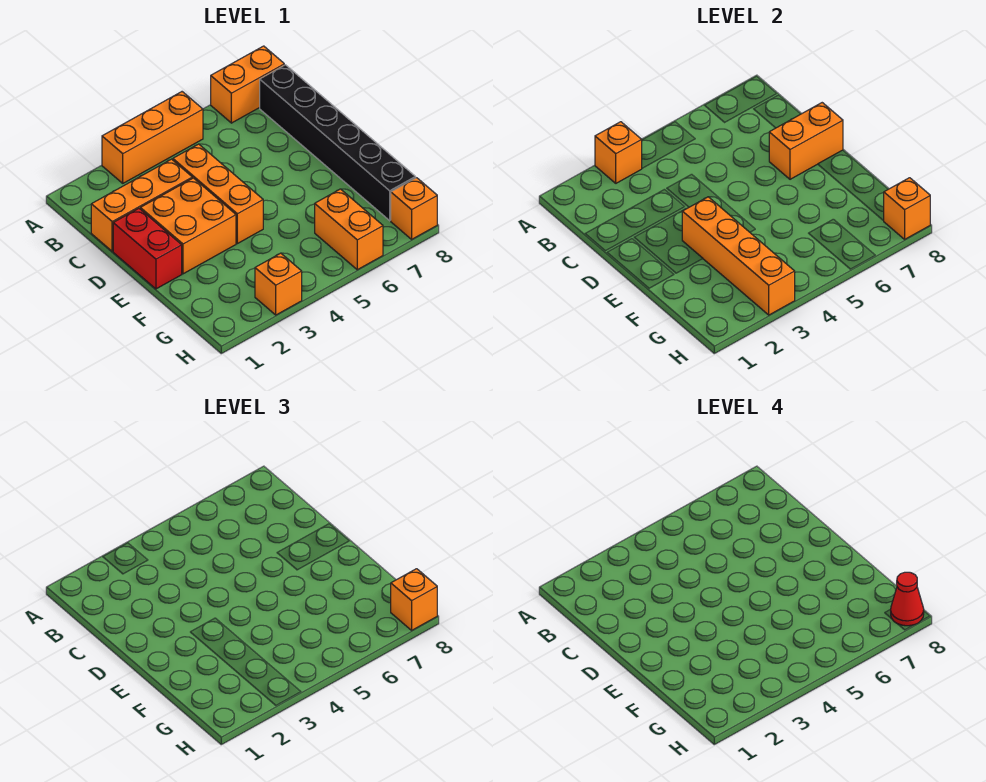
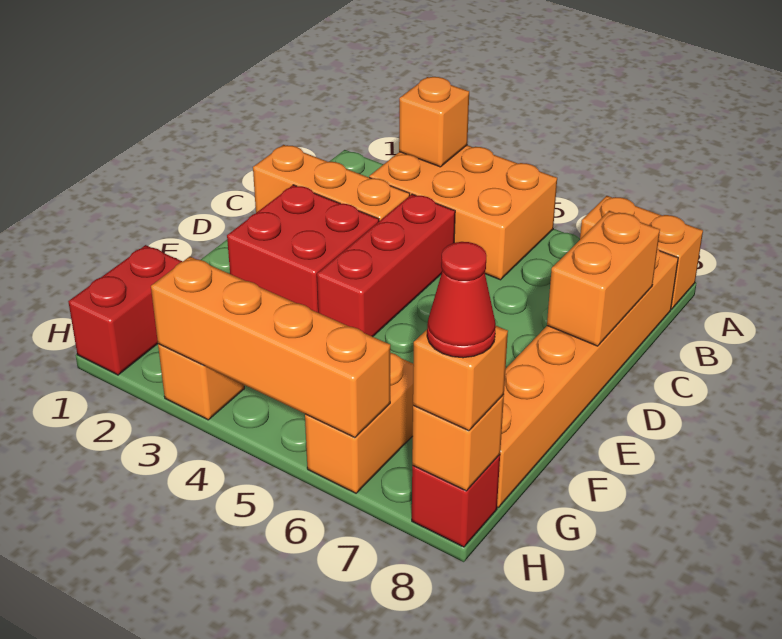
orange brick A3:A5 level 1 -> orange brick A3:B5 level 1
black brick B8:G8 level 1 -> orange brick B8:G8 level 1
orange brick C4:E4 level 1 -> red brick C4:E4 level 1
red brick D1:E1 level 1 -> red brick G1:H1 level 1
orange brick D2:E3 level 1 -> red brick D2:E3 level 1
orange brick D7:D8 level 2 -> orange brick C8:D8 level 2
orange brick E3:H3 level 2 -> orange brick H3:H6 level 2
orange brick H8 level 1 -> red brick H8 level 1

